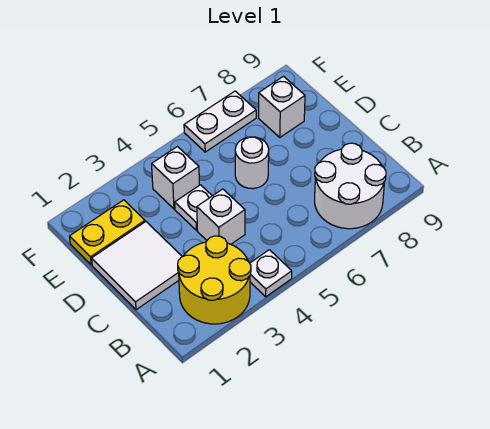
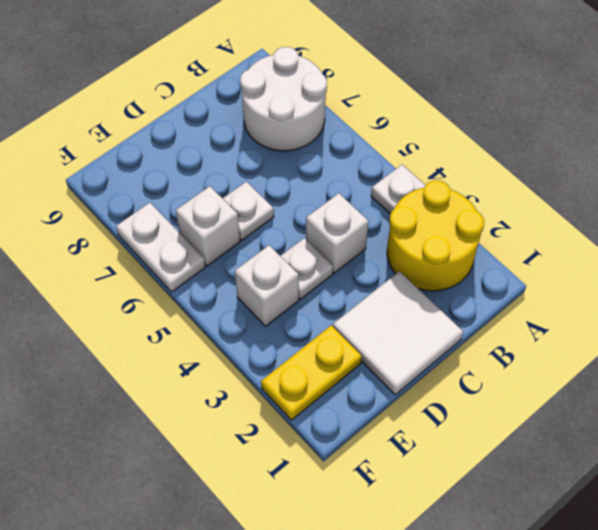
white round brick D6 level 1 -> white plate D6 level 1
yellow plate E1:E2 level 1 -> yellow plate E2:F2 level 1
white brick E8 level 1 -> white brick E6 level 1

